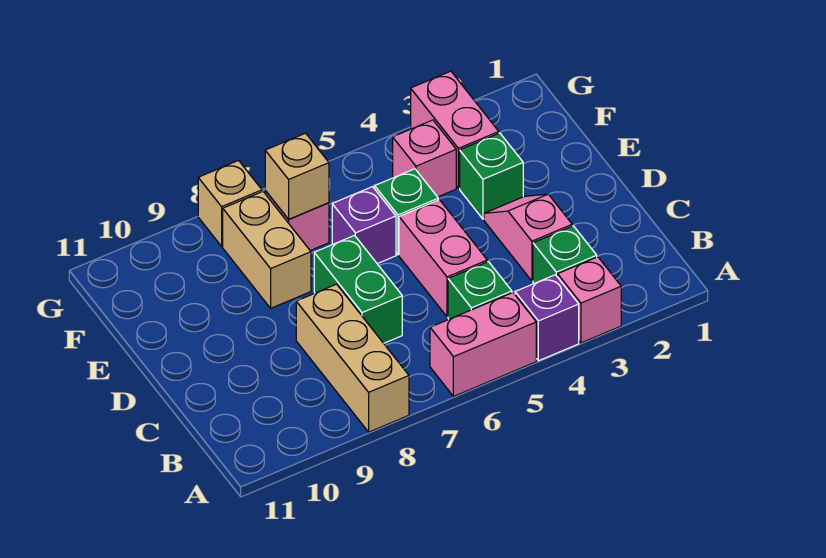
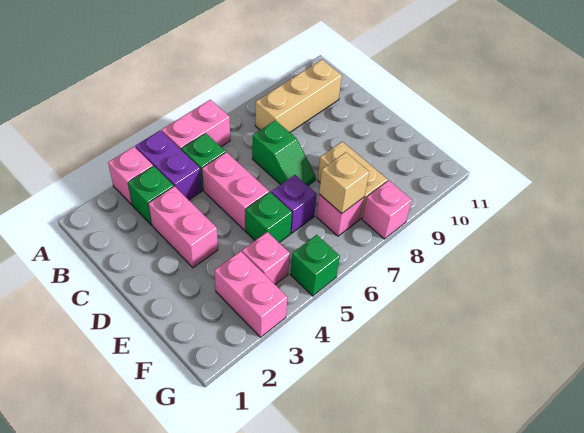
purple brick A4 level 1 -> purple brick A4:B4 level 1
tan brick A8:C8 level 1 -> tan brick B8:B10 level 1
pink slope C3:D3 level 1 top C -> pink brick C3:D3 level 1
green brick C7:D7 level 1 -> green slope C7:D7 level 1 top C
green brick E3 level 1 -> green brick G5 level 1
tan brick G8 level 1 -> pink brick G8 level 1

